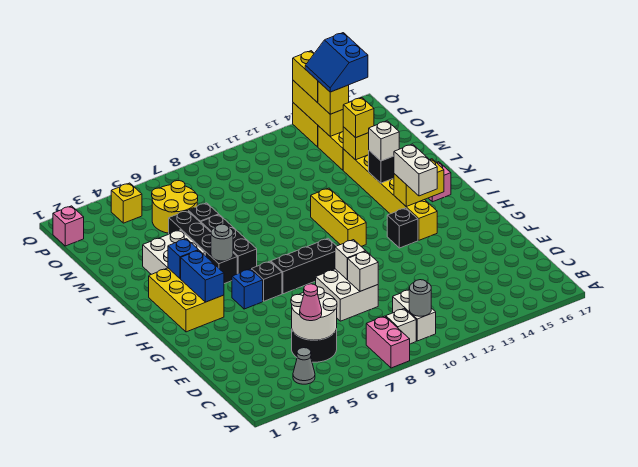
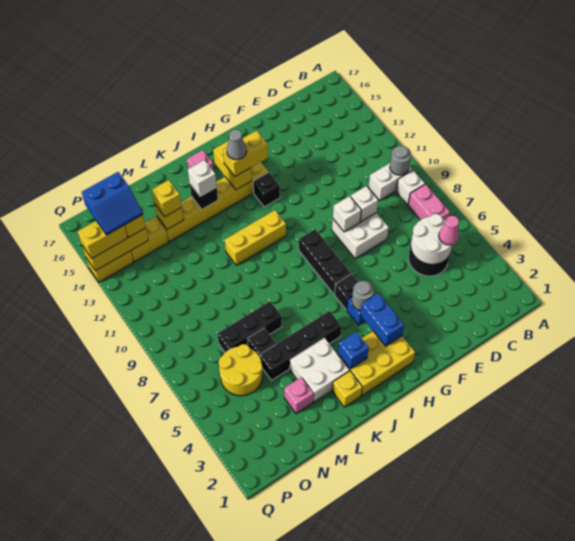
pink brick A8:B8 level 1 -> pink brick B7:B8 level 1
grey cone B4 level 1 -> grey cone I14 level 4
blue brick H3:I3 level 2 -> blue brick H3:H4 level 2
white brick H14:I14 level 3 -> yellow brick H14:I14 level 3
grey round brick J5 level 2 -> grey round brick H5 level 2
black brick J6:L6 level 1 -> black brick L7:N7 level 1
pink brick P1 level 1 -> pink brick M3 level 1
yellow brick P4 level 1 -> yellow brick K2 level 1

